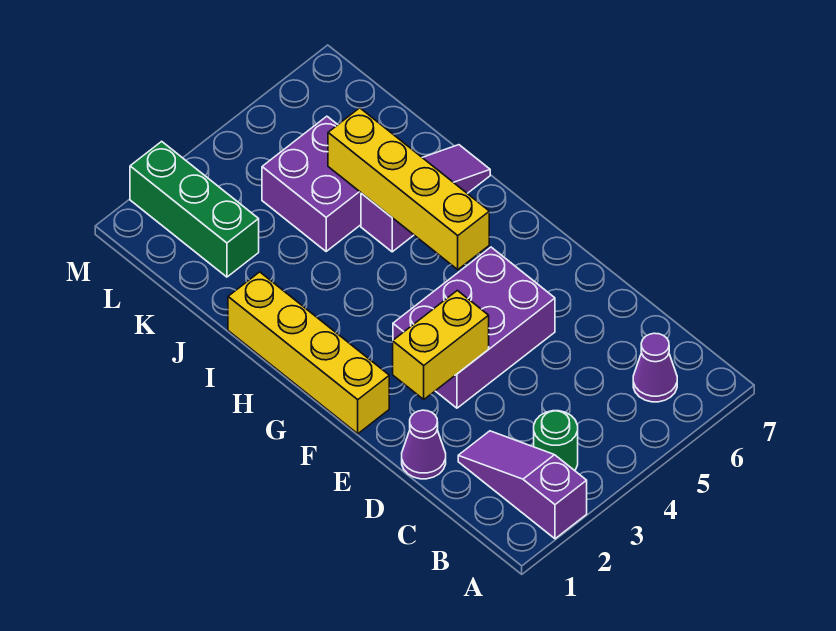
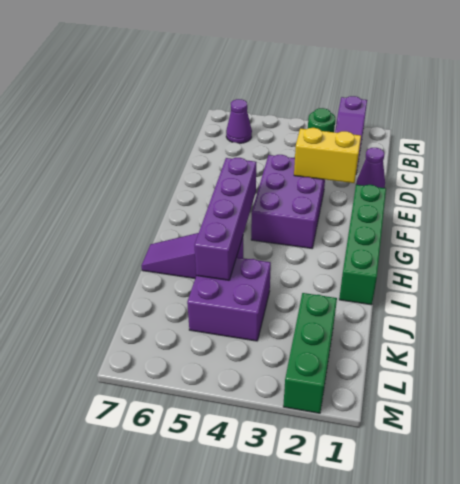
purple brick E3:F5 level 1 -> purple brick E3:G4 level 1
yellow brick F1:I1 level 1 -> green brick F1:I1 level 1
yellow brick G5:J5 level 2 -> purple brick G5:J5 level 2

